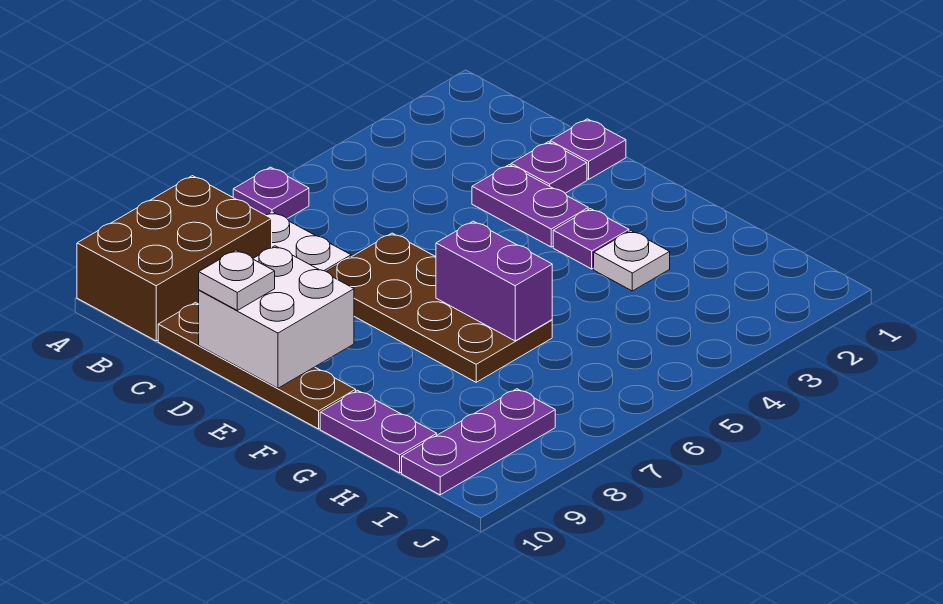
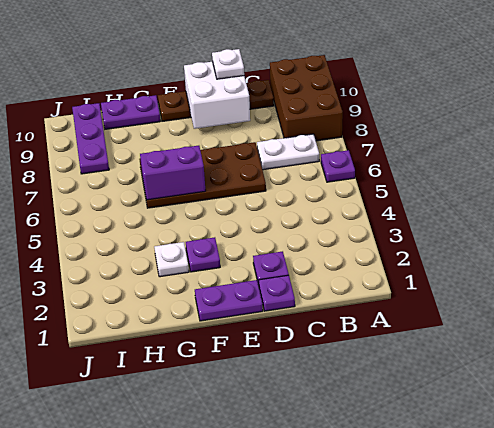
purple plate D3:E3 level 1 -> purple plate E1:F1 level 1

